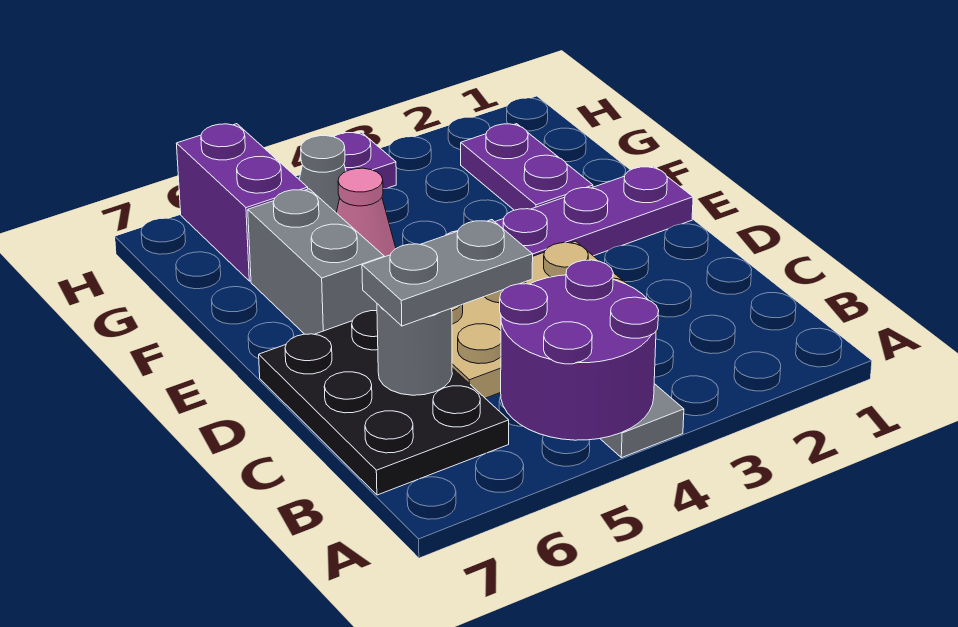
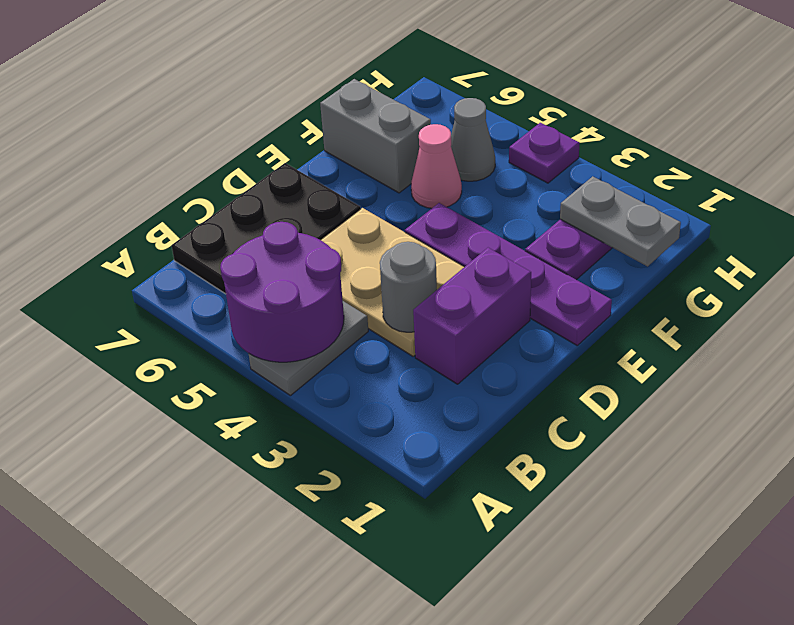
grey plate C5:C6 level 3 -> grey plate G1:G2 level 2
grey round brick C6 level 2 -> grey round brick C3 level 2
grey brick E6:F6 level 1 -> grey brick F6:F7 level 1
purple brick G6:H6 level 1 -> purple brick C2:D2 level 1

